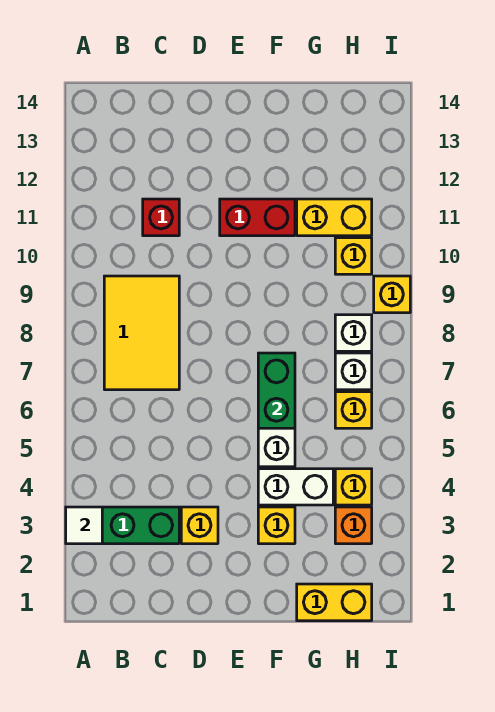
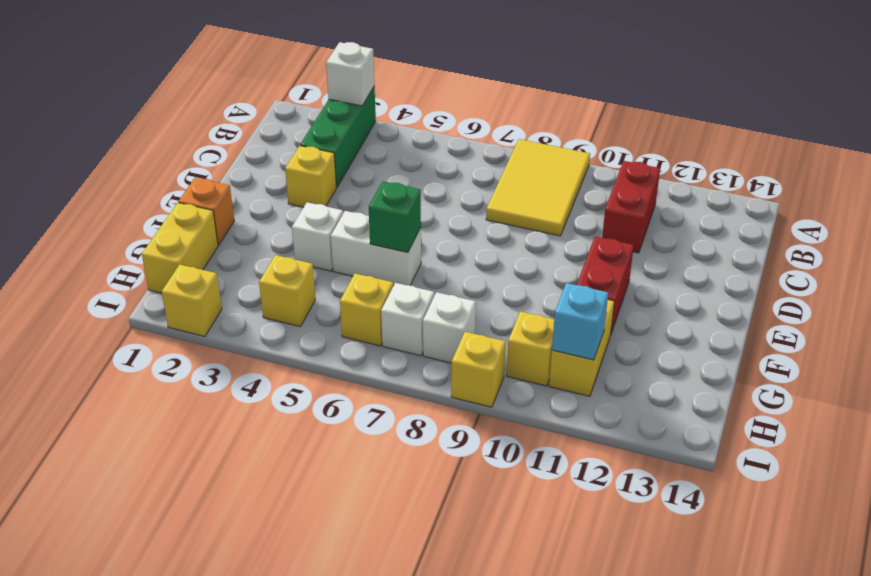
white tile A3 level 2 -> white brick A3 level 2
yellow tile B7:C9 level 1 -> yellow tile A8:C9 level 1
red brick C11 level 1 -> red brick B11:C11 level 1
yellow brick F3 level 1 -> yellow brick I2 level 1
white brick F4:G4 level 1 -> white brick F4 level 1
green brick F6:F7 level 2 -> green brick F6 level 2
orange brick H3 level 1 -> orange brick F1 level 1
none -> cyan brick H11 level 2

